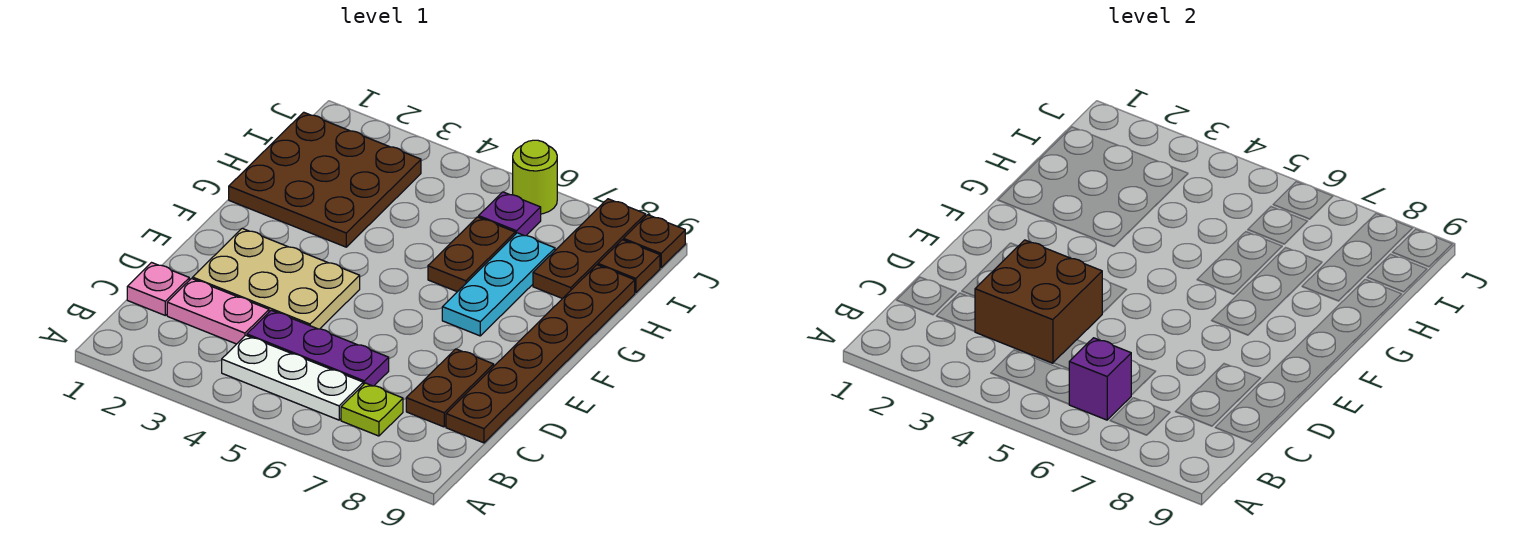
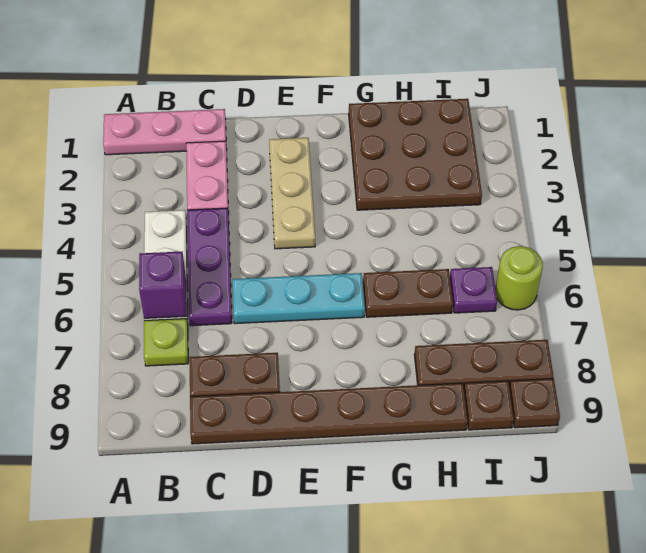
pink plate C1 level 1 -> pink plate A1:C1 level 1
brown brick C3:D4 level 2 -> none
tan plate D2:E4 level 1 -> tan plate E2:E4 level 1
cyan plate F7:H7 level 1 -> cyan plate D6:F6 level 1

